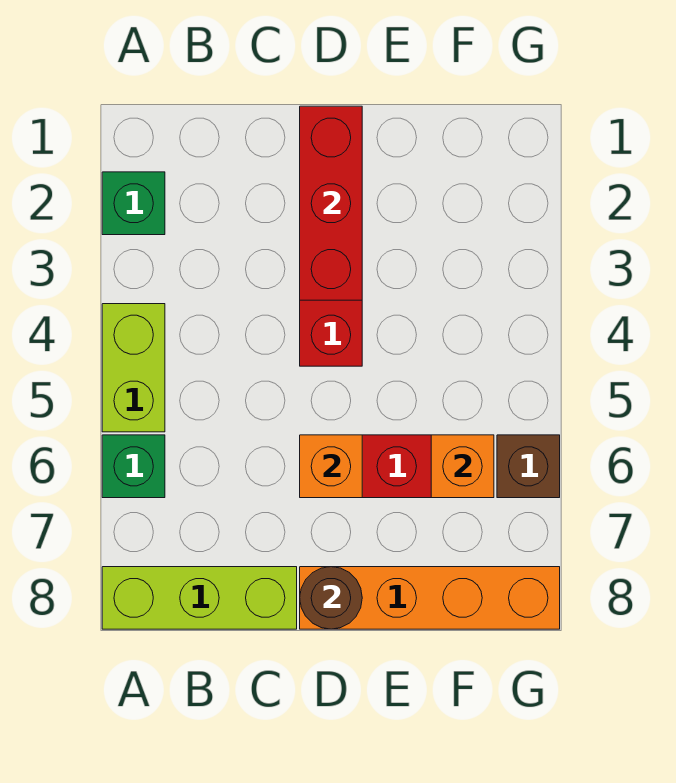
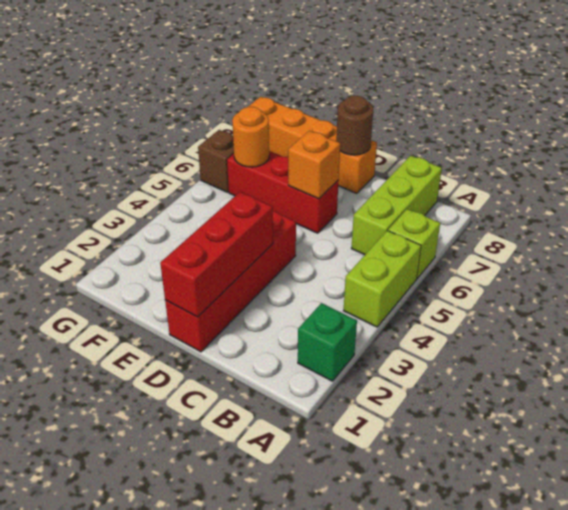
green brick A6 level 1 -> lime brick A6 level 1
lime brick A8:C8 level 1 -> lime brick B6:B8 level 1
orange brick F6 level 2 -> orange round brick F6 level 2

